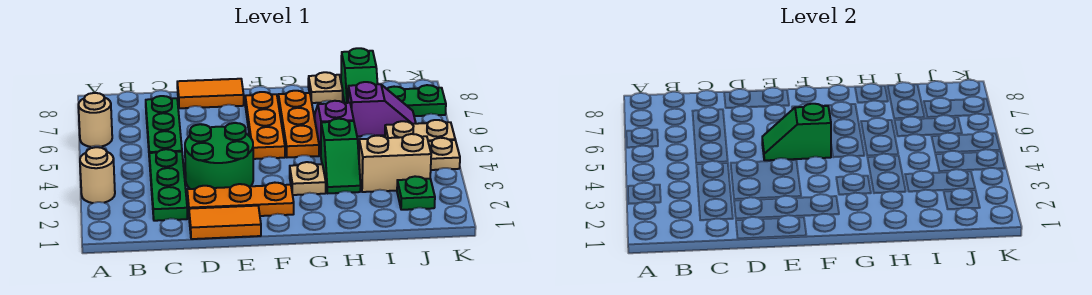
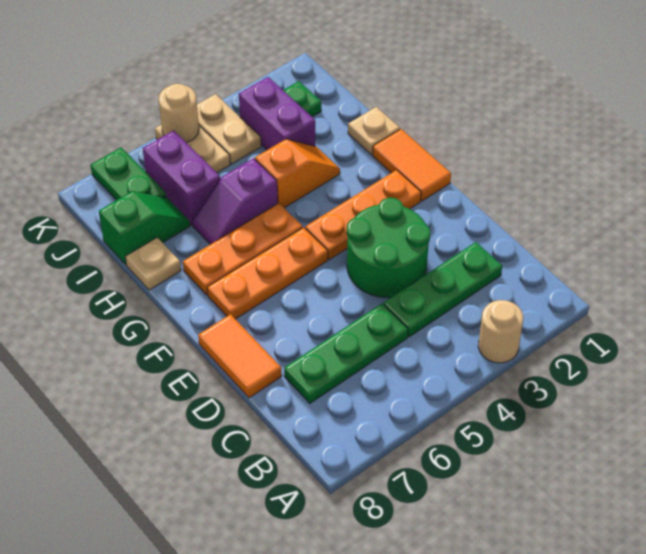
tan round brick A6 level 1 -> tan round brick K5 level 2
orange tile D1:E1 level 1 -> orange tile F1:G1 level 1
orange plate D2:F2 level 1 -> orange plate F2:F4 level 1
green slope E5:F5 level 2 top F -> none
tan plate G3 level 1 -> tan plate H1 level 1
green slope H3:H4 level 1 top 4 -> orange slope H3:H4 level 1 top 4
tan brick I3:J3 level 1 -> purple brick I3:J3 level 1
purple slope I6:J6 level 1 top I -> purple brick I6:J6 level 1

